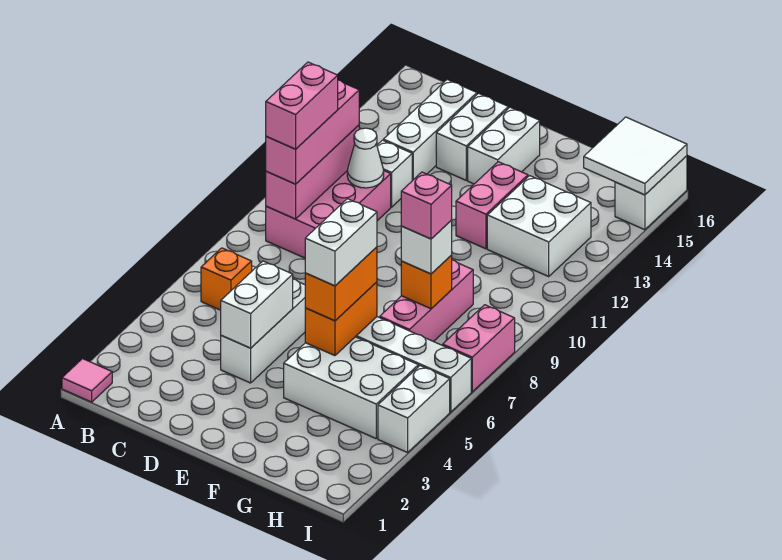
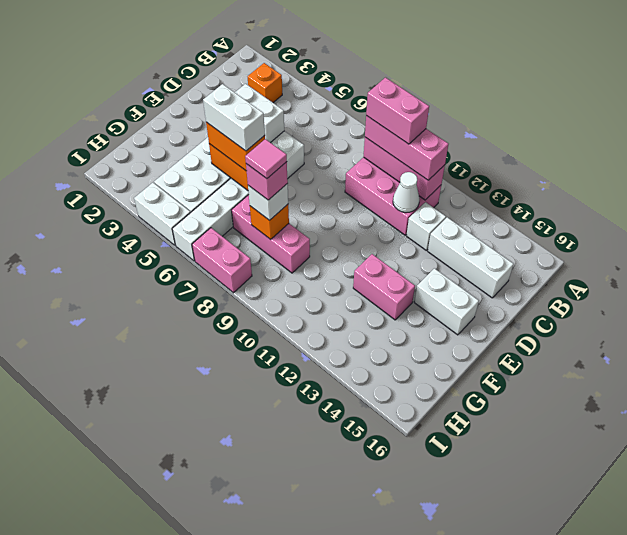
pink tile A1 level 1 -> pink tile G8 level 5
orange brick B6 level 1 -> orange brick B3 level 1
white brick D14:D15 level 1 -> none
white brick G12:H13 level 1 -> none
white tile H15:I16 level 2 -> none
white brick I15:I16 level 1 -> none

